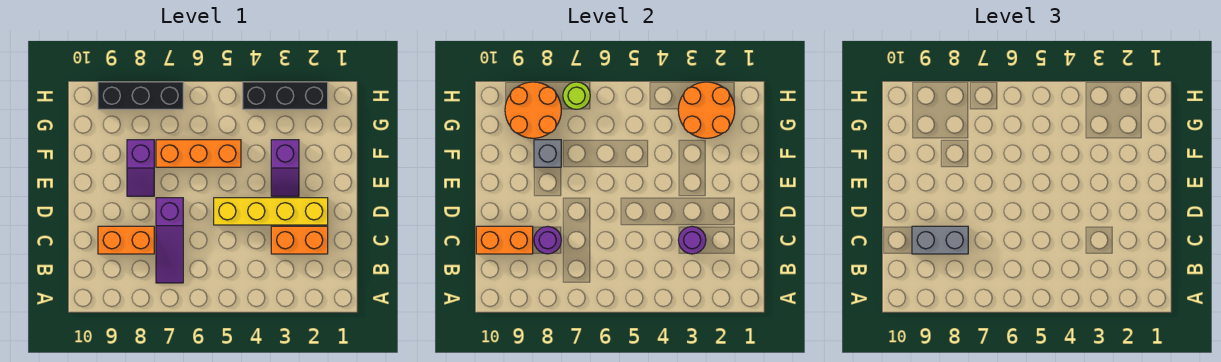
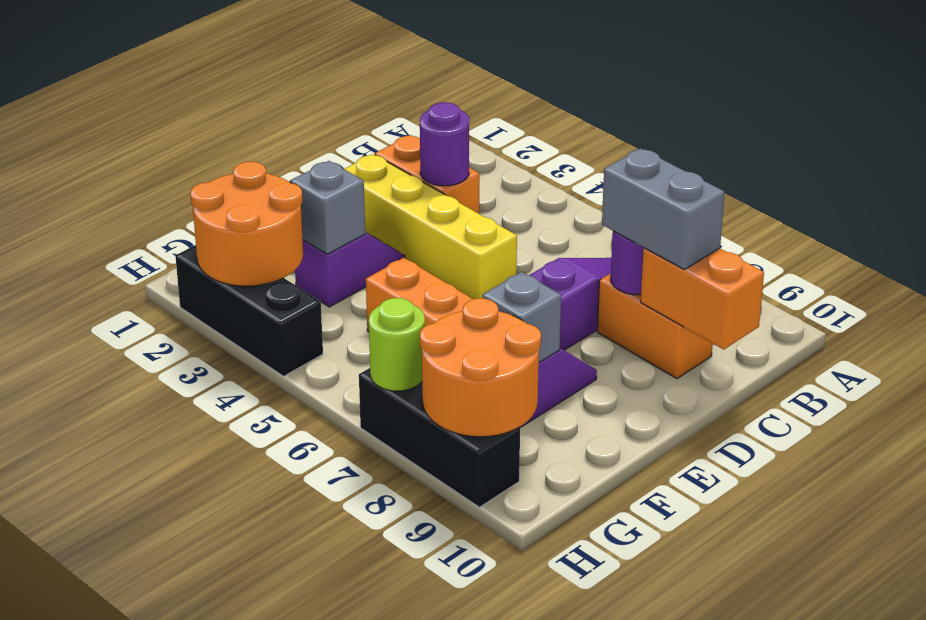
none -> grey brick F3 level 2

